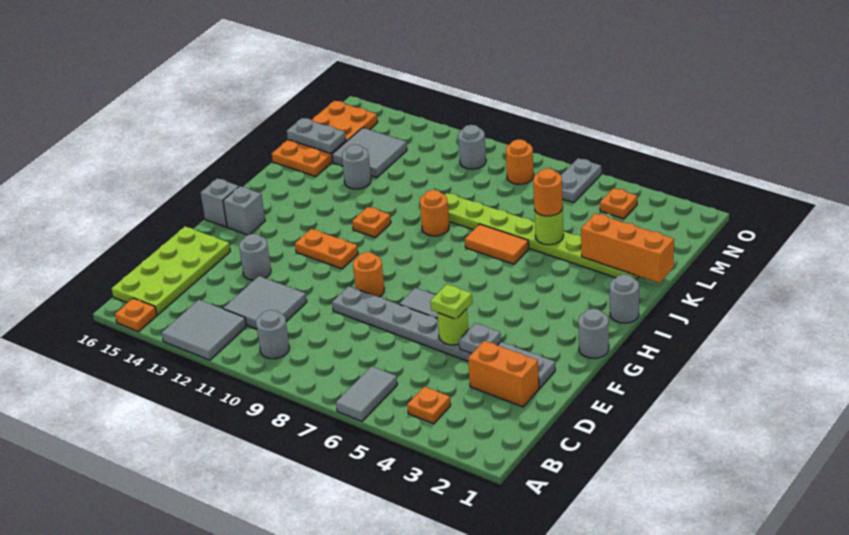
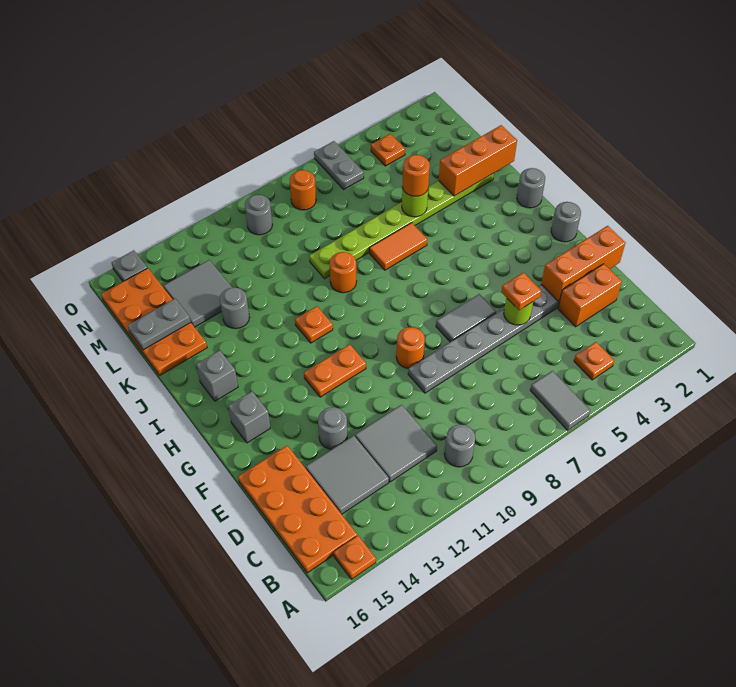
grey tile A12:B13 level 1 -> grey tile C13:D14 level 1
lime plate B15:E16 level 1 -> orange plate B15:E16 level 1
none -> orange brick E1:E3 level 2
grey plate E4 level 2 -> grey plate O15 level 1
lime plate E5 level 3 -> orange plate E5 level 3
grey brick G16 level 1 -> grey brick I15 level 1

